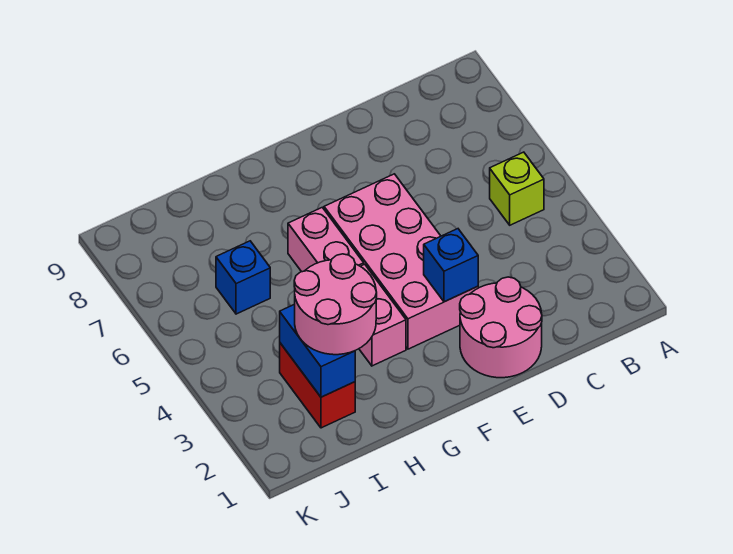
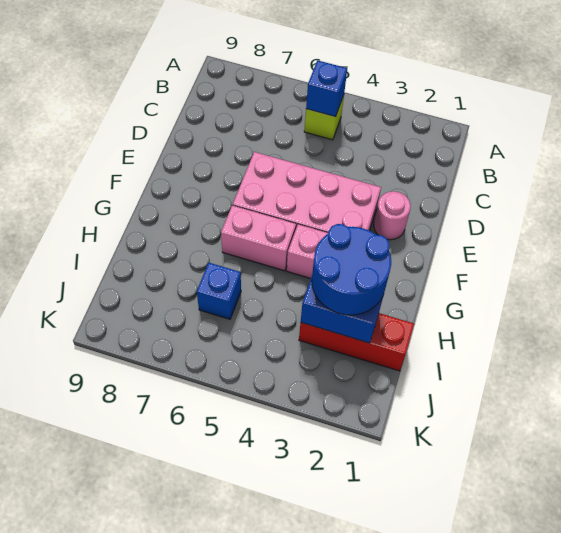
pink round brick D1:E2 level 1 -> pink round brick E2 level 1
blue brick E3 level 2 -> blue brick B5 level 2
pink round brick H2:I3 level 3 -> blue round brick H2:I3 level 3
red brick I2:I3 level 1 -> red brick I1:I3 level 1

